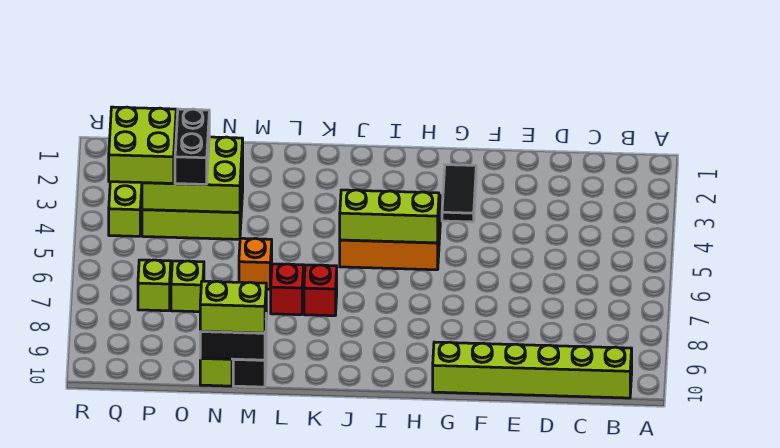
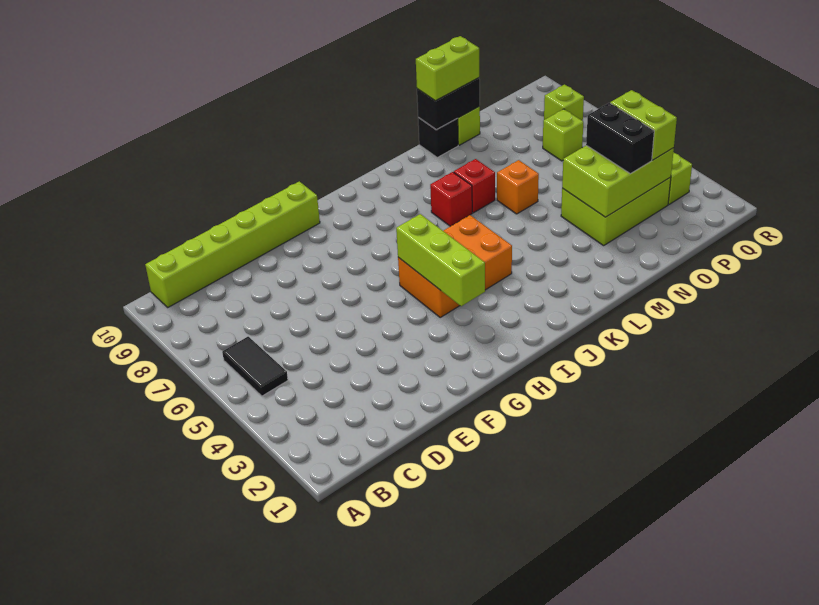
black tile G2:G3 level 1 -> black tile B5:B6 level 1
lime brick H5:J5 level 2 -> lime brick H3:H5 level 2
lime brick O7 level 1 -> lime brick Q8 level 1
lime brick P3:Q4 level 3 -> lime brick P3:P4 level 3

